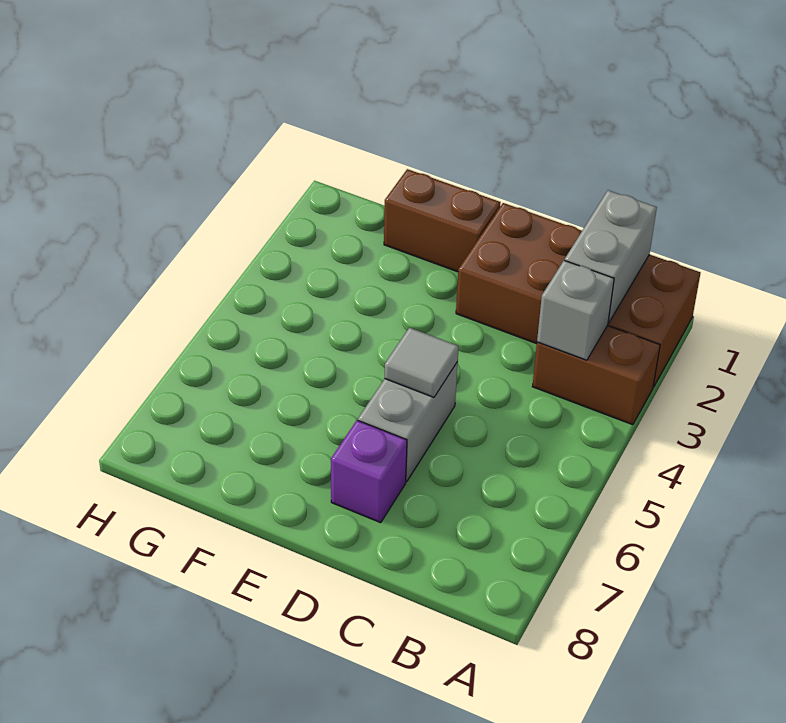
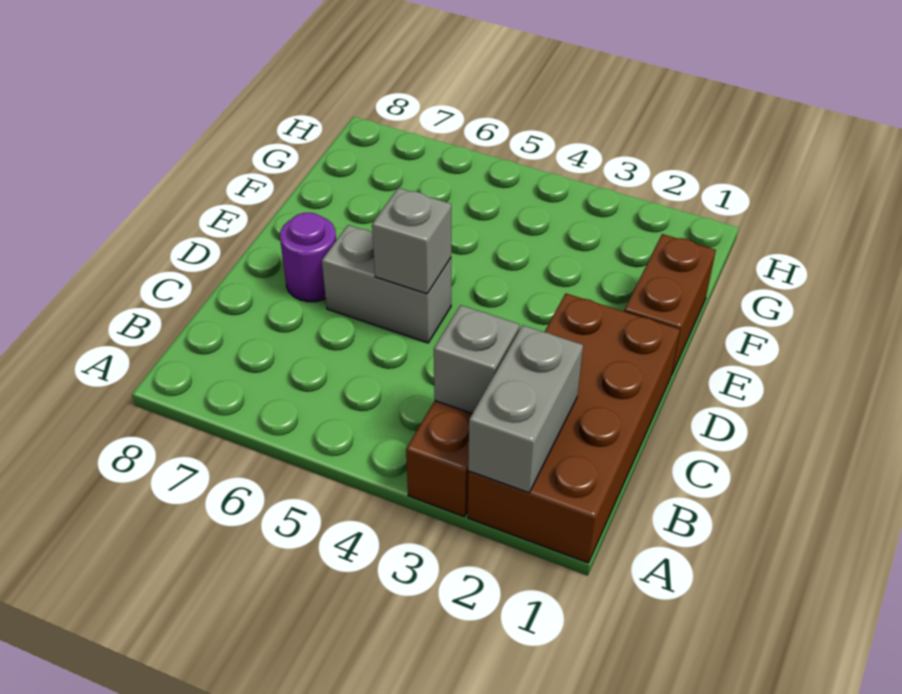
grey brick B1:B2 level 2 -> grey brick A2:B2 level 2
grey tile D5 level 2 -> grey brick D5 level 2
purple brick D7 level 1 -> purple round brick D7 level 1

